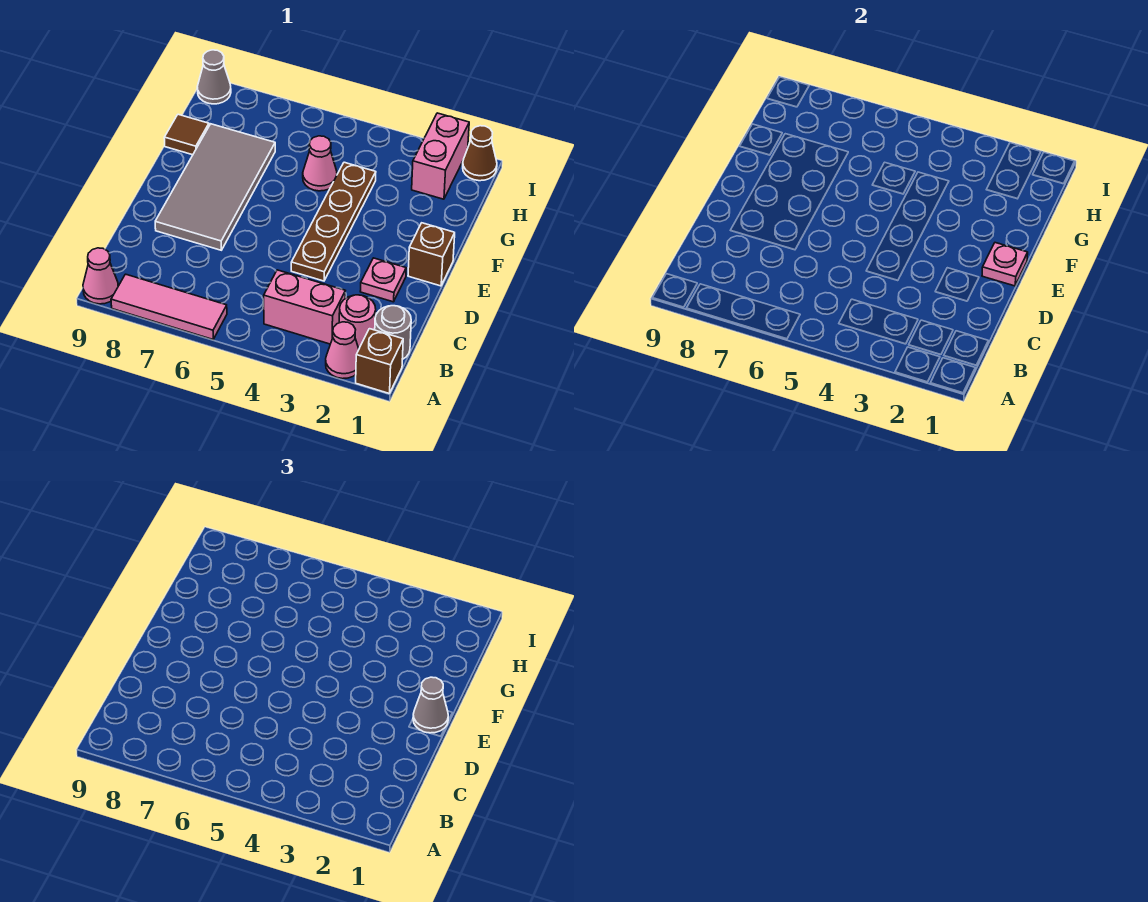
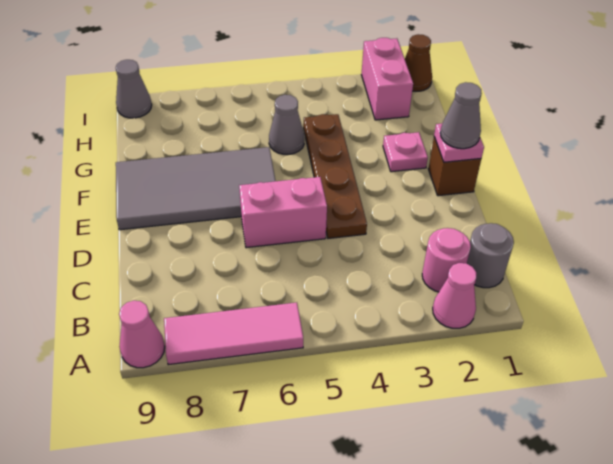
brown brick A1 level 1 -> none
pink brick B3:B4 level 1 -> pink brick D5:D6 level 1
pink plate D2 level 1 -> pink plate F2 level 1
grey tile D7:G8 level 1 -> grey tile E6:F9 level 1
pink cone G5 level 1 -> grey cone G5 level 1
brown tile G9 level 1 -> none

